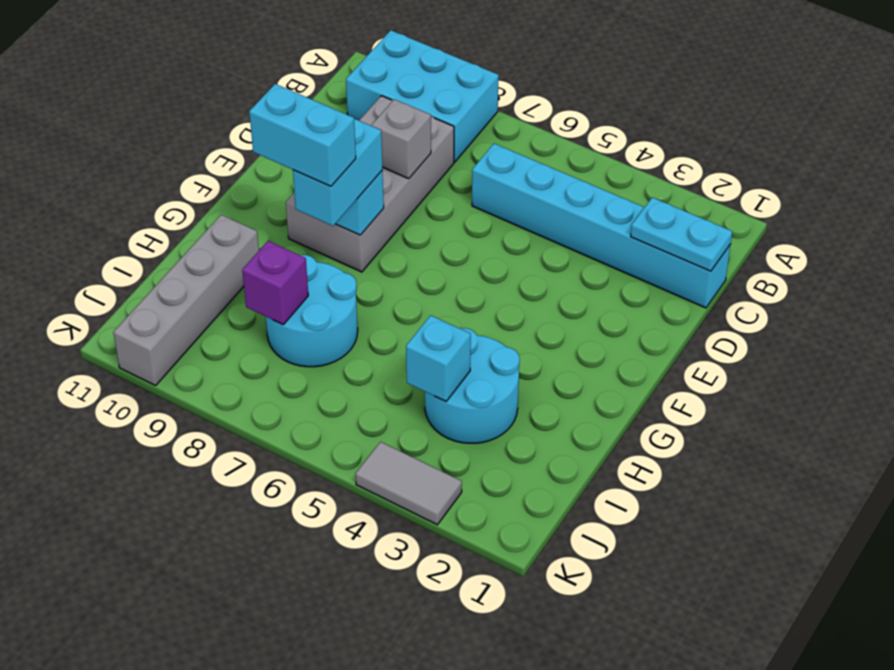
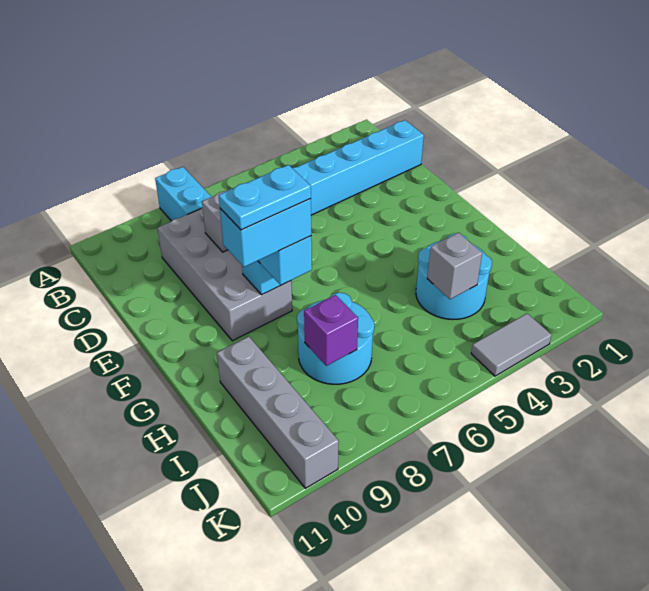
cyan brick A8:B10 level 1 -> cyan brick A8:B8 level 1
cyan plate C1:C2 level 2 -> cyan plate G8:G9 level 5
cyan brick I4 level 2 -> grey brick I4 level 2

